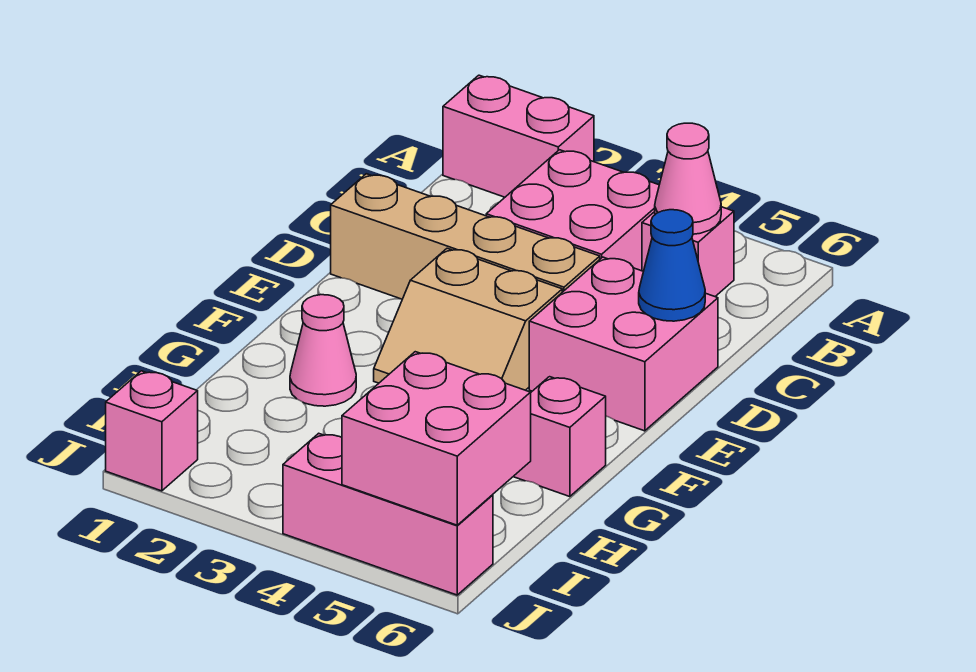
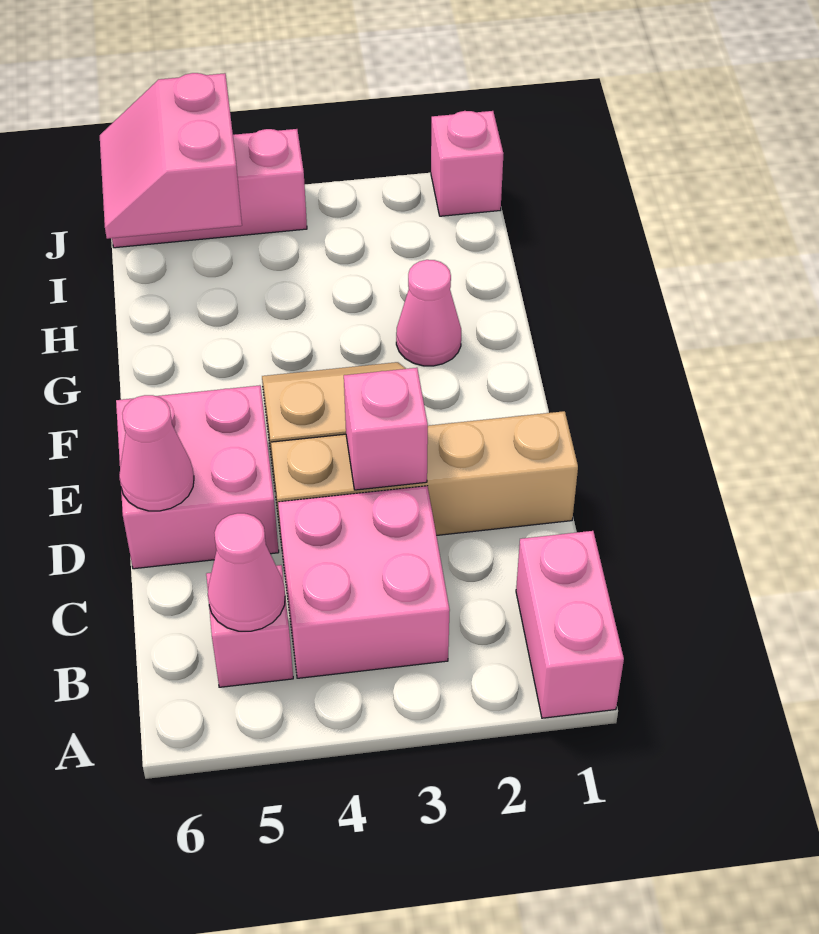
pink brick A1:A2 level 1 -> pink brick A1:B1 level 1
blue cone D6 level 2 -> pink cone D6 level 2
pink brick G6 level 1 -> pink brick D3 level 2
pink brick I5:J6 level 2 -> pink slope I5:J6 level 2 top 5

